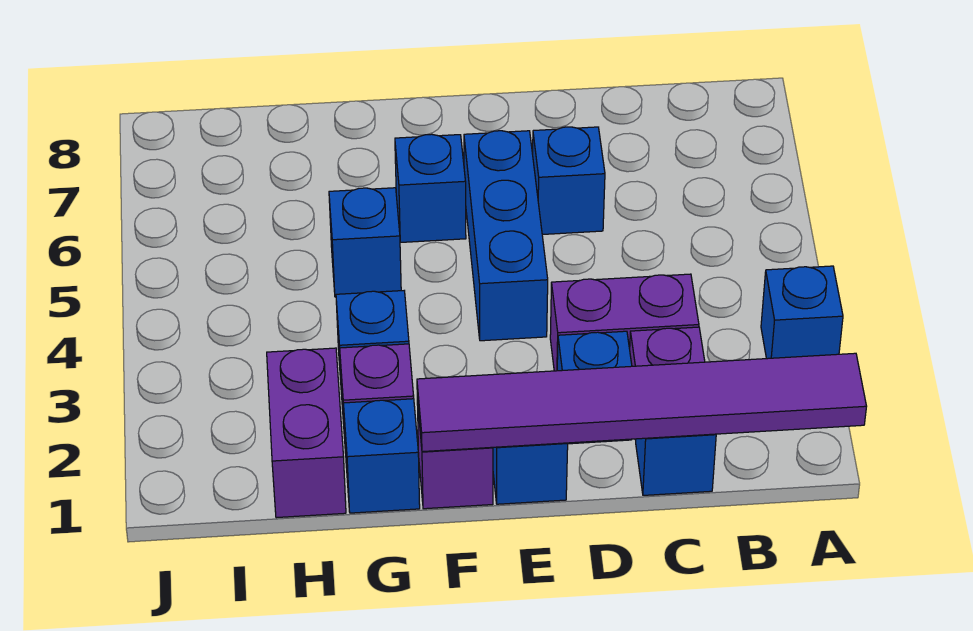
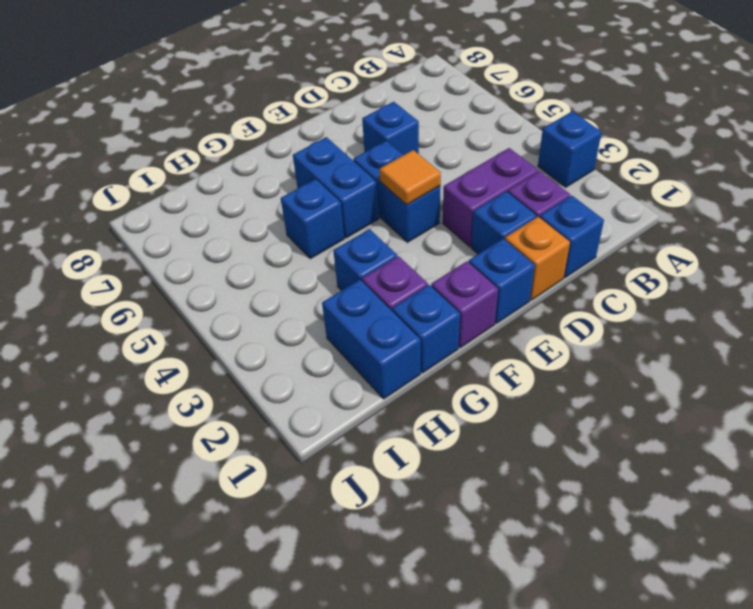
purple tile A1:F1 level 2 -> none
none -> orange brick D1 level 1
blue brick E4:E6 level 1 -> blue brick E4:E5 level 1
none -> orange tile E4 level 2
blue brick F6 level 1 -> blue brick F5:F6 level 1
purple brick H1:H2 level 1 -> blue brick H1:H2 level 1

